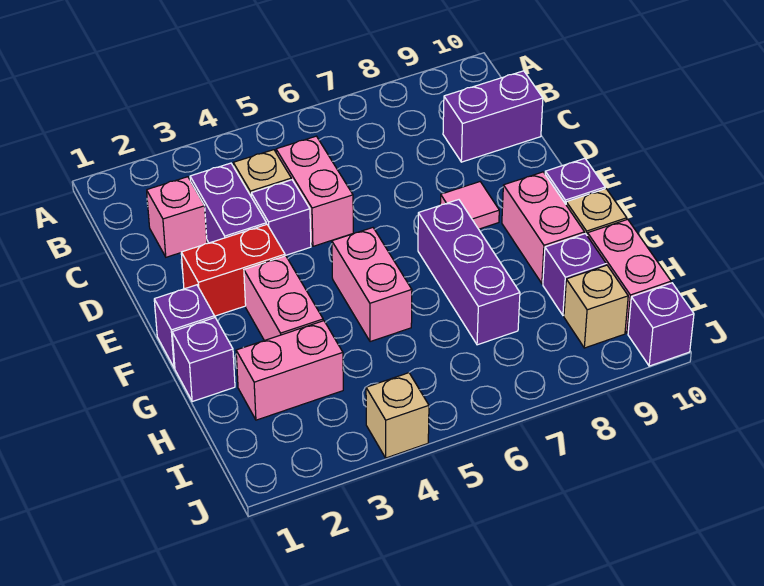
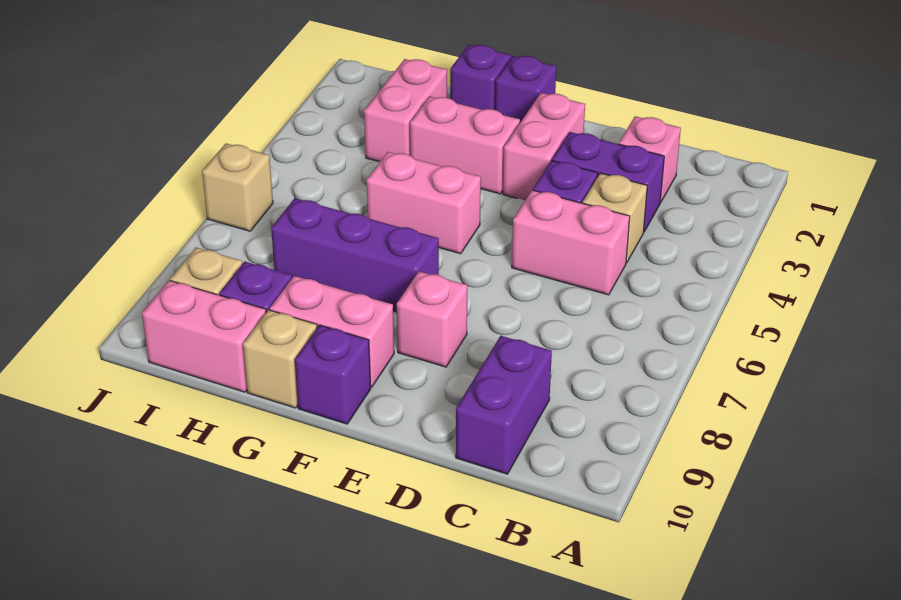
red brick E2:E3 level 1 -> pink brick E2:E3 level 1
pink tile E8 level 1 -> pink brick E8 level 1
tan brick J4 level 1 -> tan brick J6 level 1
purple brick J10 level 1 -> none

